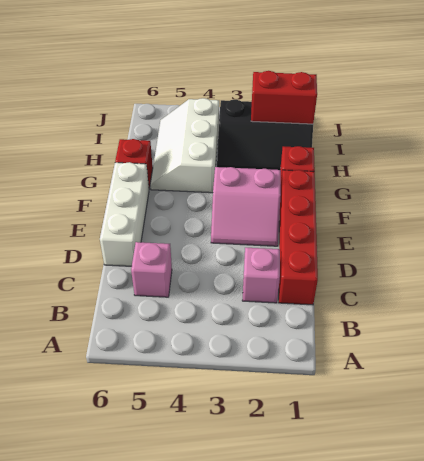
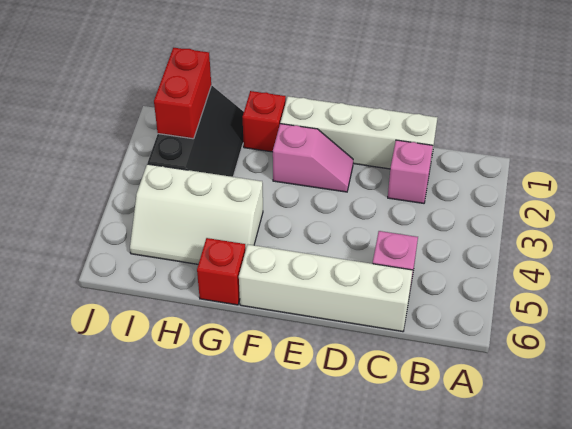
red brick C1:F1 level 1 -> white brick C1:F1 level 1
white brick D6:F6 level 1 -> white brick C6:F6 level 1
pink slope E2:F3 level 1 top F -> pink slope E2:F2 level 1 top F

